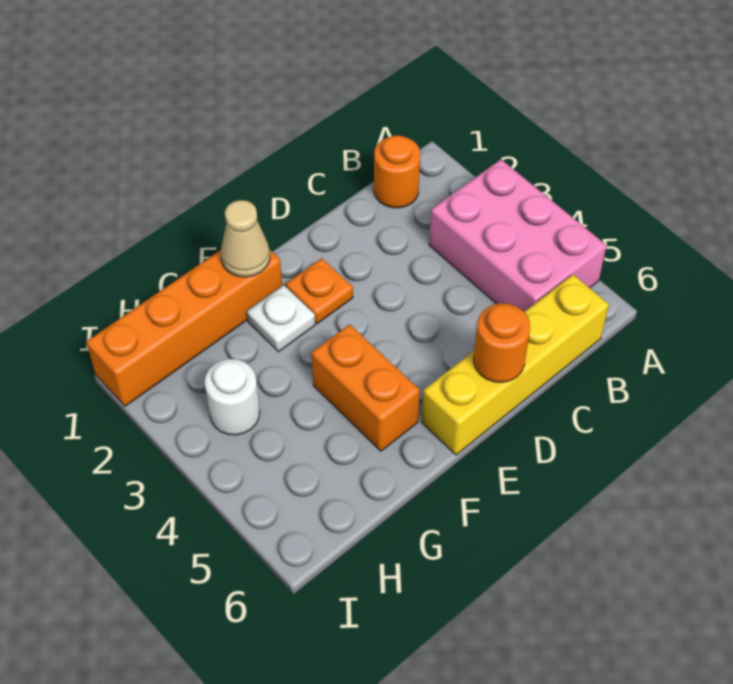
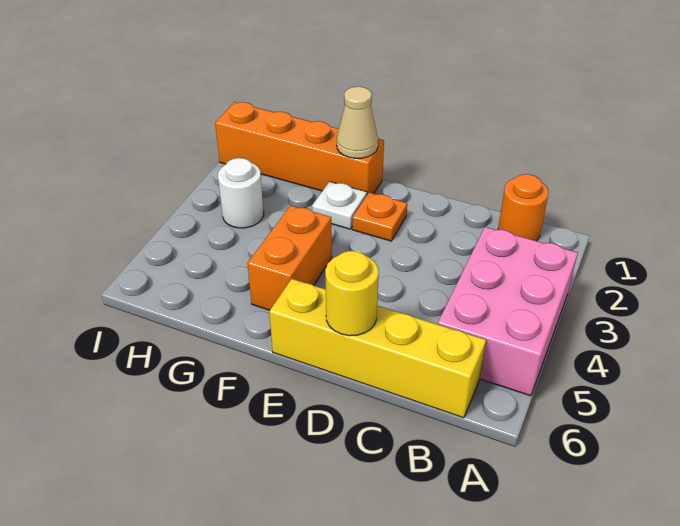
orange round brick D6 level 2 -> yellow round brick D6 level 2

